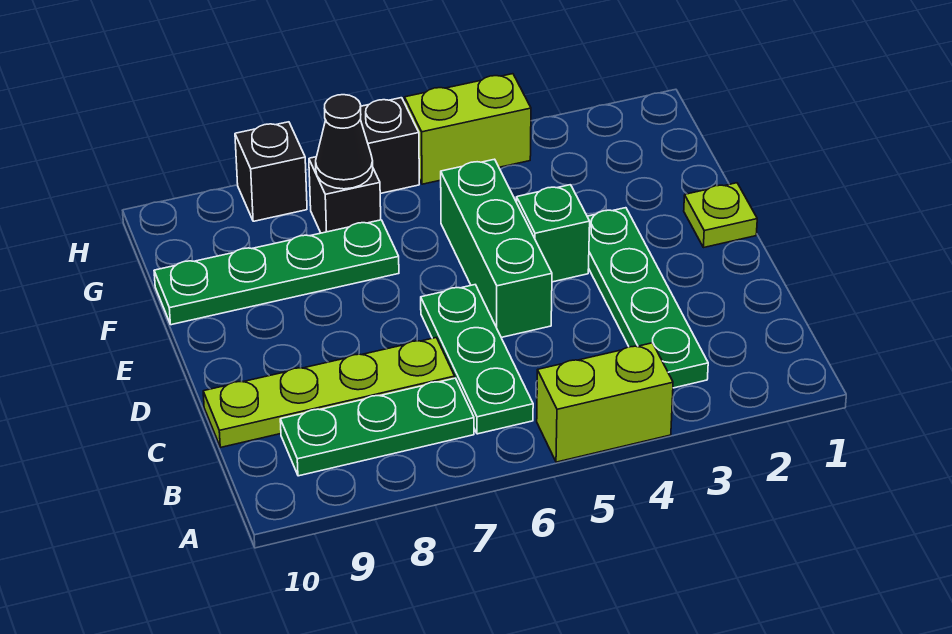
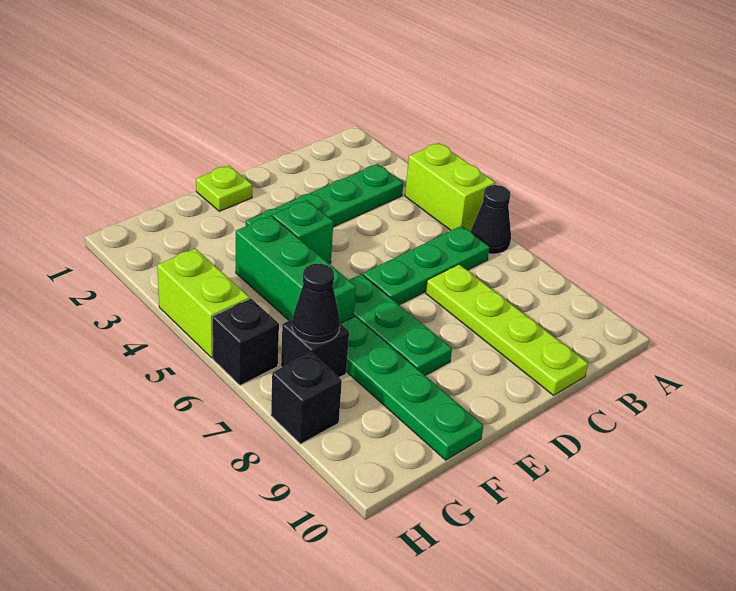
none -> black cone A6 level 1
green plate B7:B9 level 1 -> green plate E6:E8 level 1
green brick D5:F5 level 1 -> green brick F4:F6 level 1

